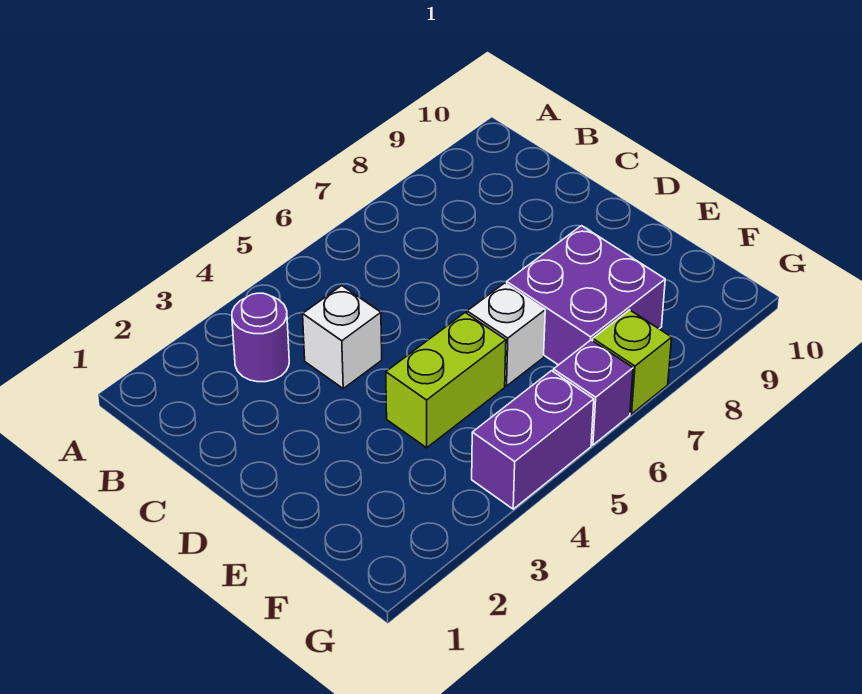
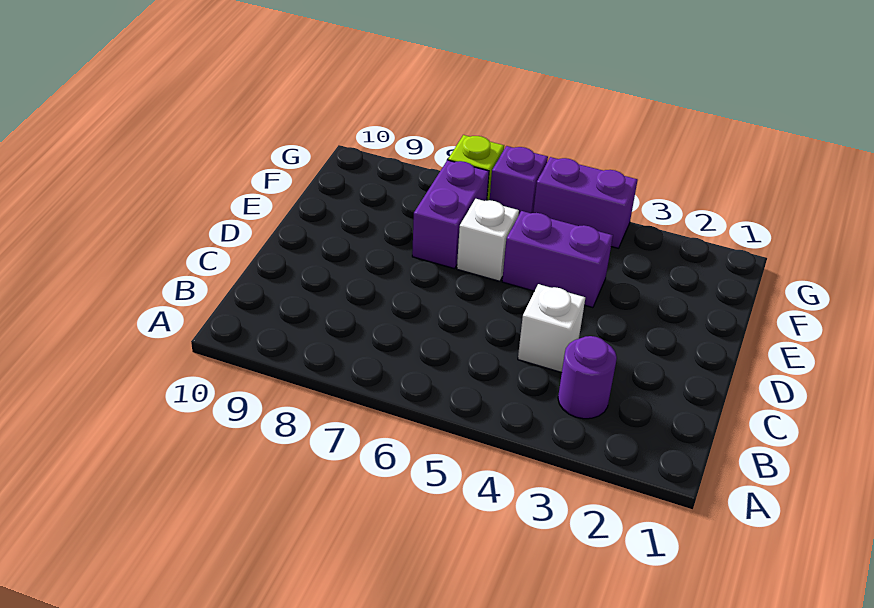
lime brick E4:E5 level 1 -> purple brick E4:E5 level 1
purple brick E7:F8 level 1 -> purple brick E7:F7 level 1

